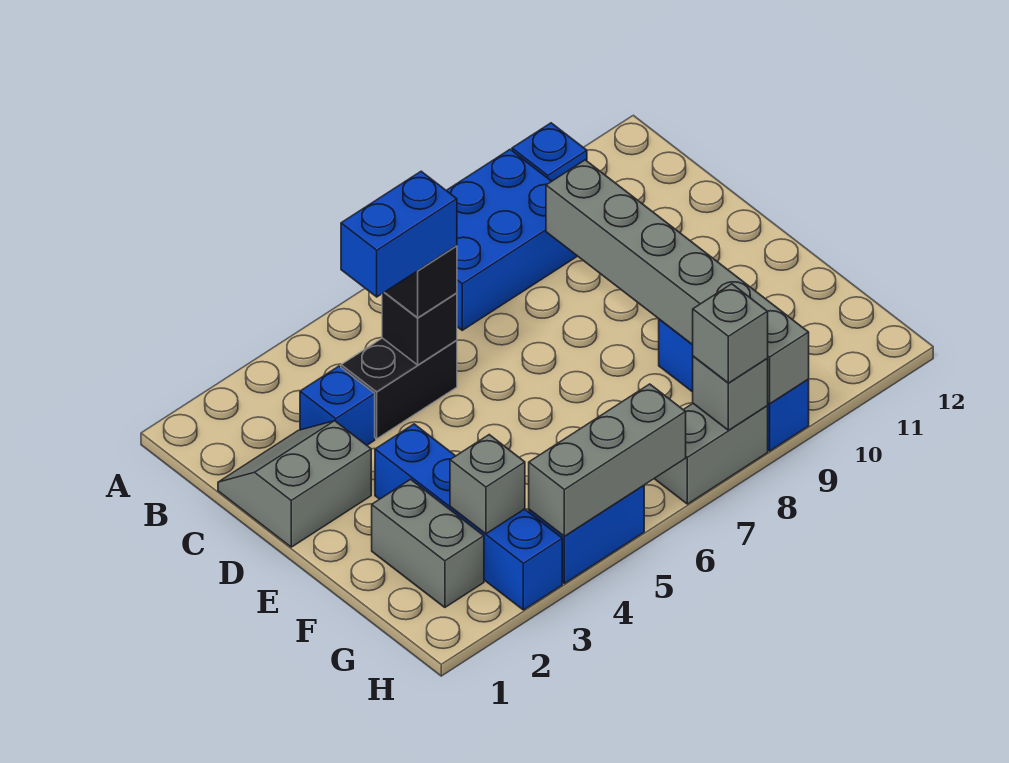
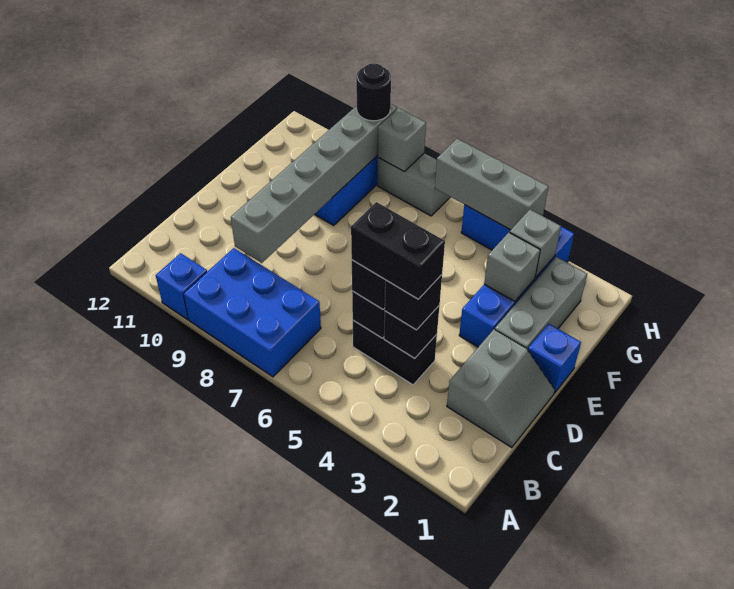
grey slope C1:D2 level 1 top D -> grey slope C1:D2 level 1 top 2
blue brick C3 level 1 -> blue brick E1 level 1
none -> black brick C4 level 2
none -> black brick C4 level 3
blue brick C4:C5 level 4 -> black brick C4:C5 level 4
grey brick F2:G2 level 1 -> grey brick E2:G2 level 1
grey brick H8 level 3 -> grey brick F3 level 2
none -> black round brick H9 level 3

